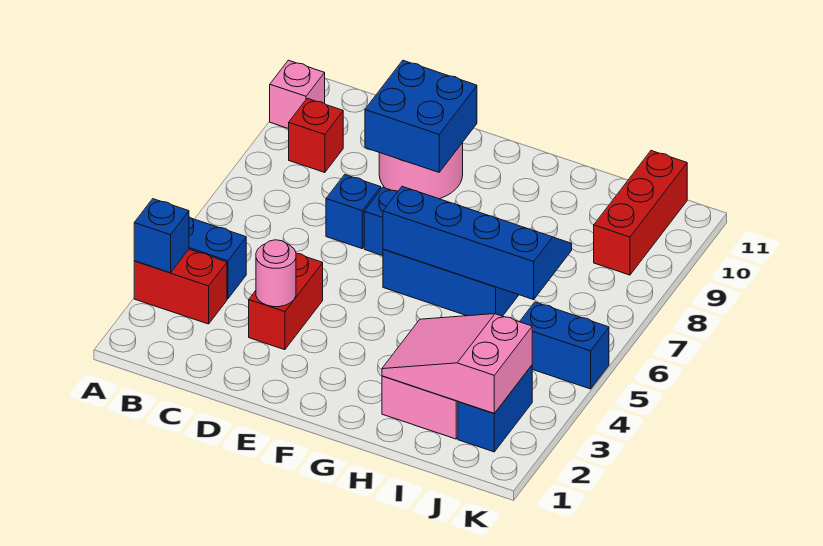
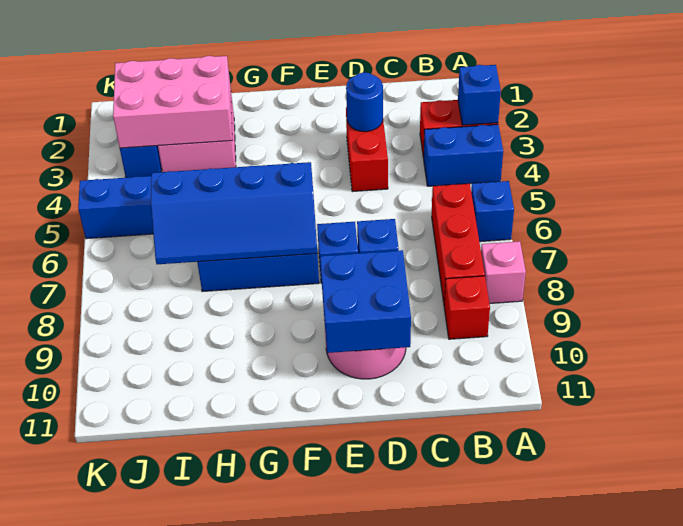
none -> blue brick A6 level 1
pink brick A10 level 1 -> pink brick A8 level 1
pink round brick D3 level 2 -> blue round brick D3 level 2
pink slope H2:J3 level 2 top J -> pink brick H2:J3 level 2
red brick J9:J11 level 1 -> red brick B6:B8 level 1

